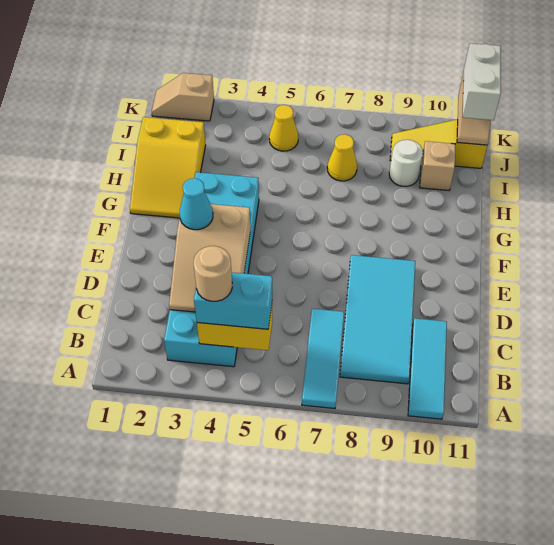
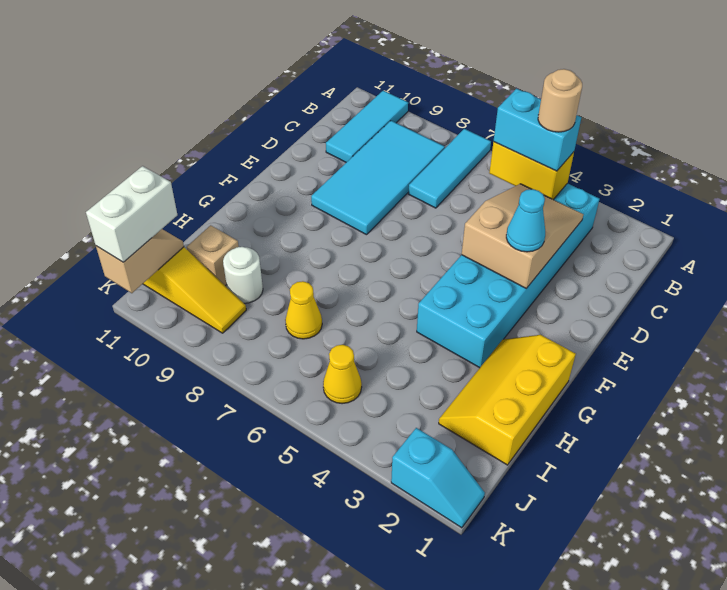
yellow slope G1:I2 level 1 top I -> yellow slope G1:I2 level 1 top 1
tan slope K1:K2 level 1 top 2 -> cyan slope K1:K2 level 1 top 2

